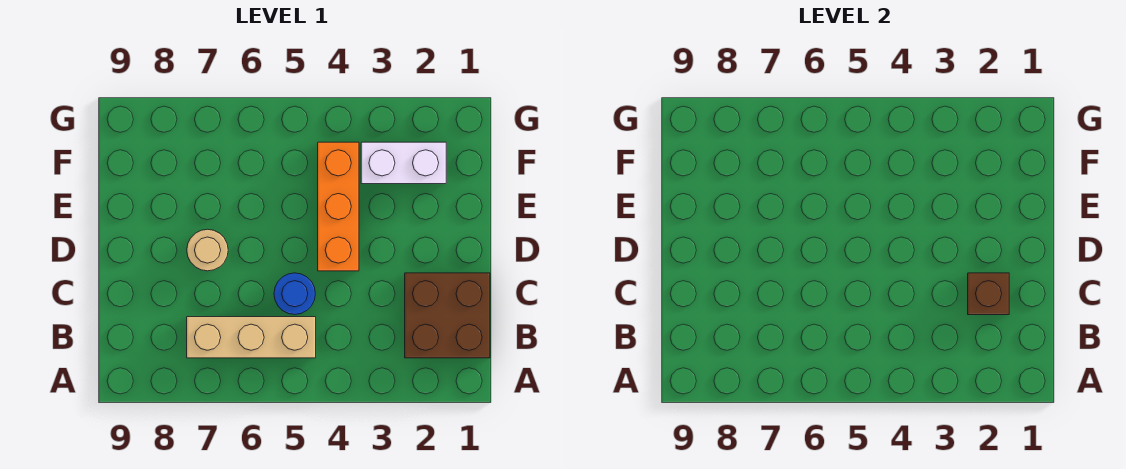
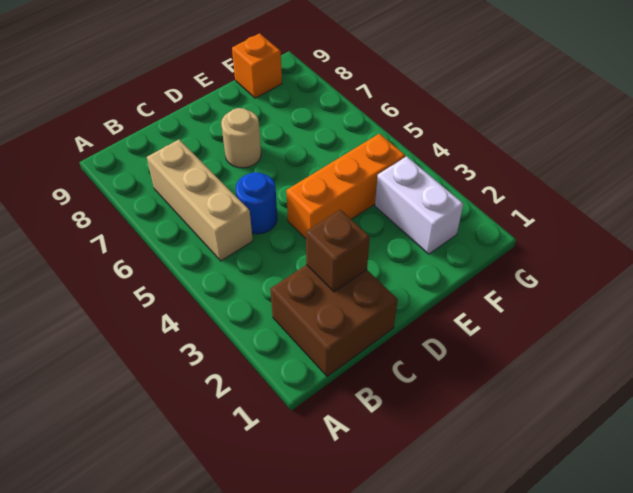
none -> orange brick F9 level 1

